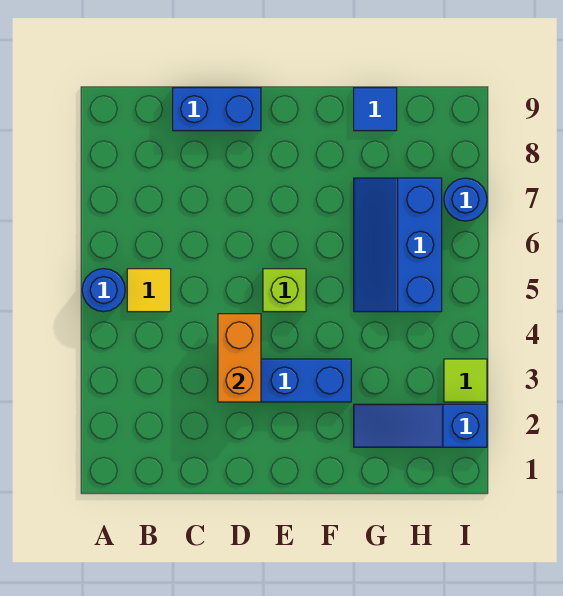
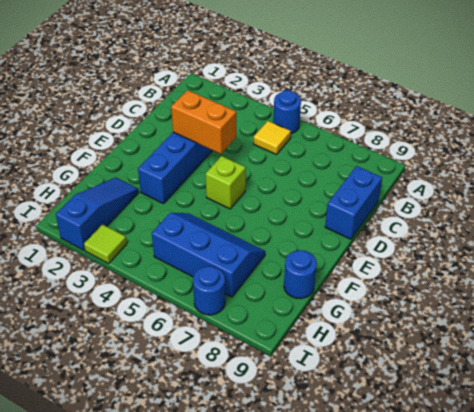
blue tile G9 level 1 -> blue round brick G9 level 1

